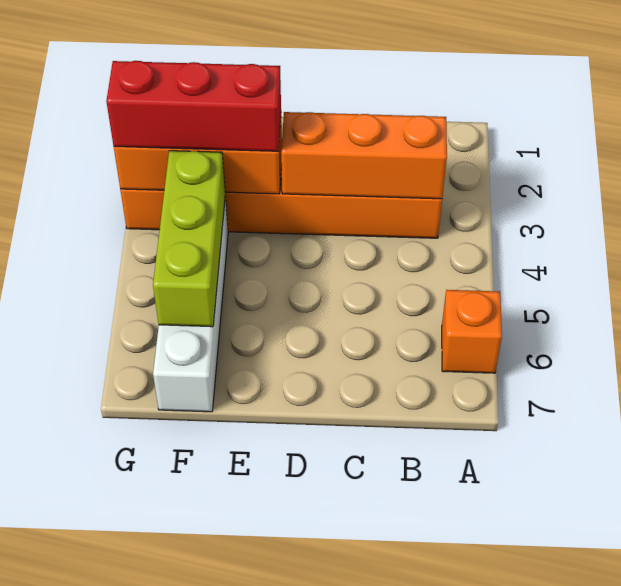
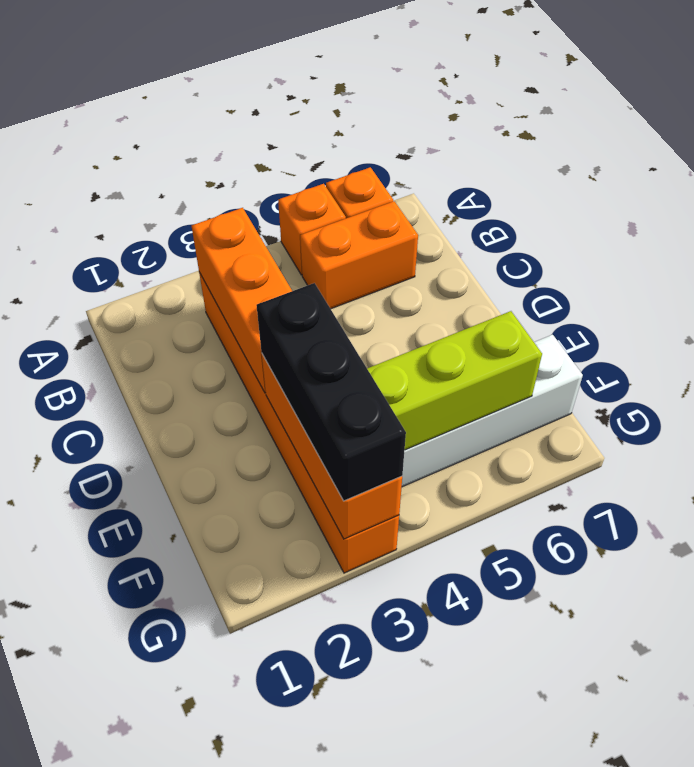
none -> orange brick A5 level 1
none -> orange brick B5:B6 level 1
red brick E3:G3 level 3 -> black brick E3:G3 level 3

